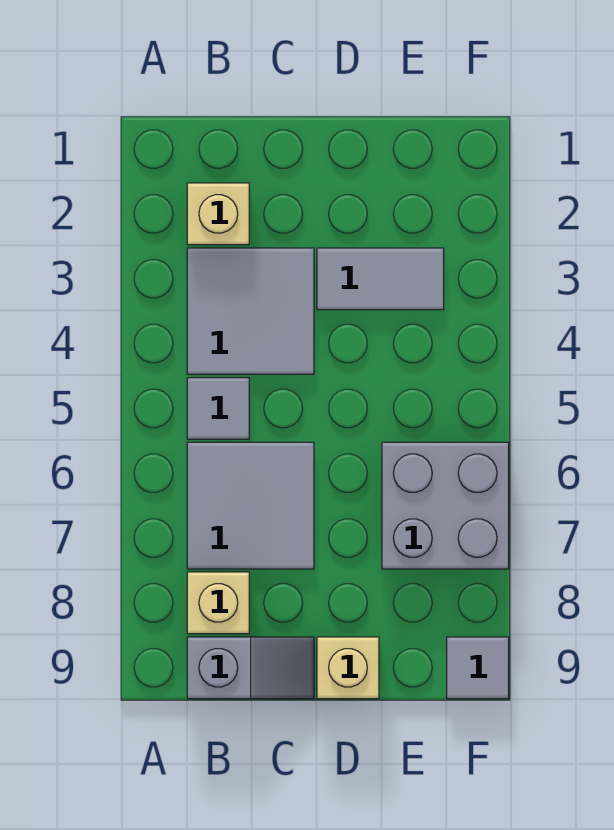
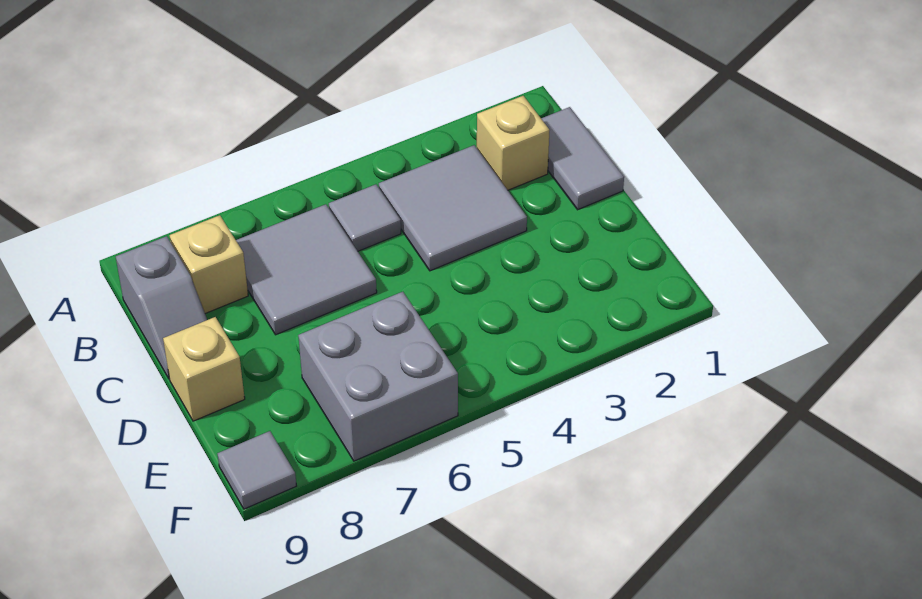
grey tile D3:E3 level 1 -> grey tile B1:C1 level 1

